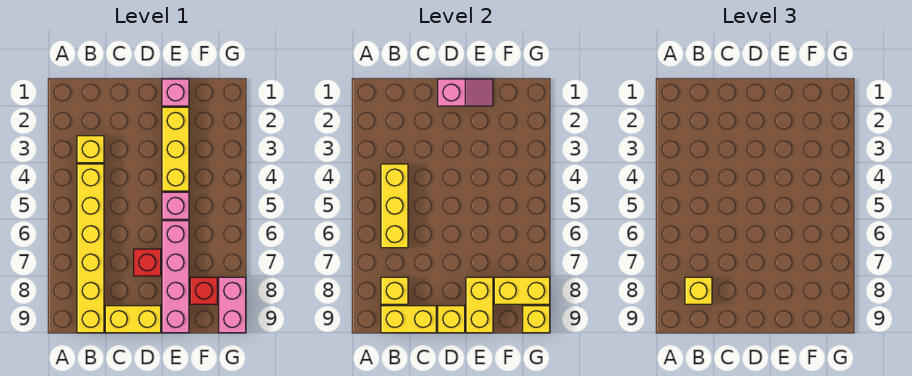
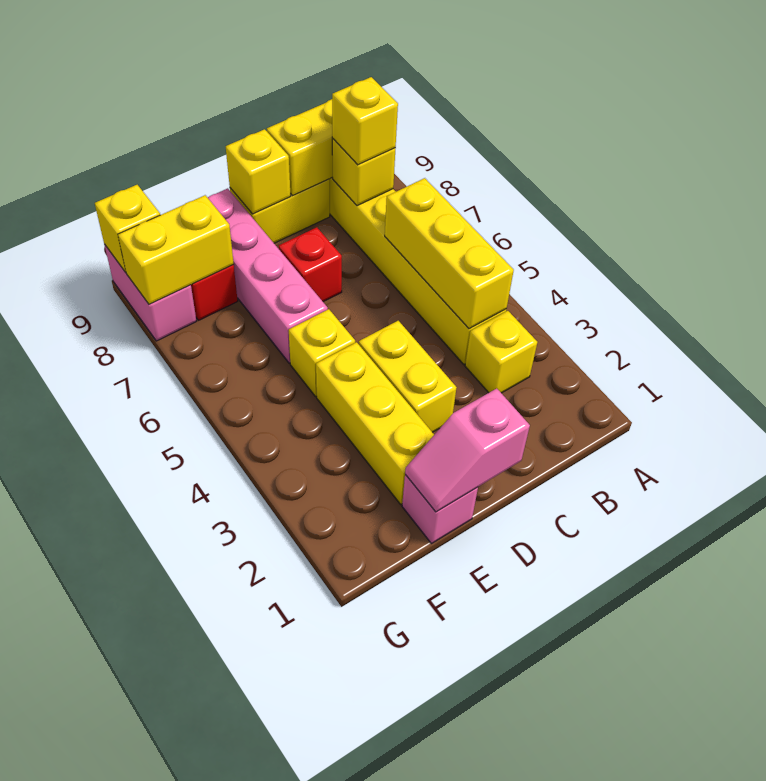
pink brick E5 level 1 -> yellow brick E5 level 1
yellow brick E8:E9 level 2 -> yellow brick D3:D4 level 1

